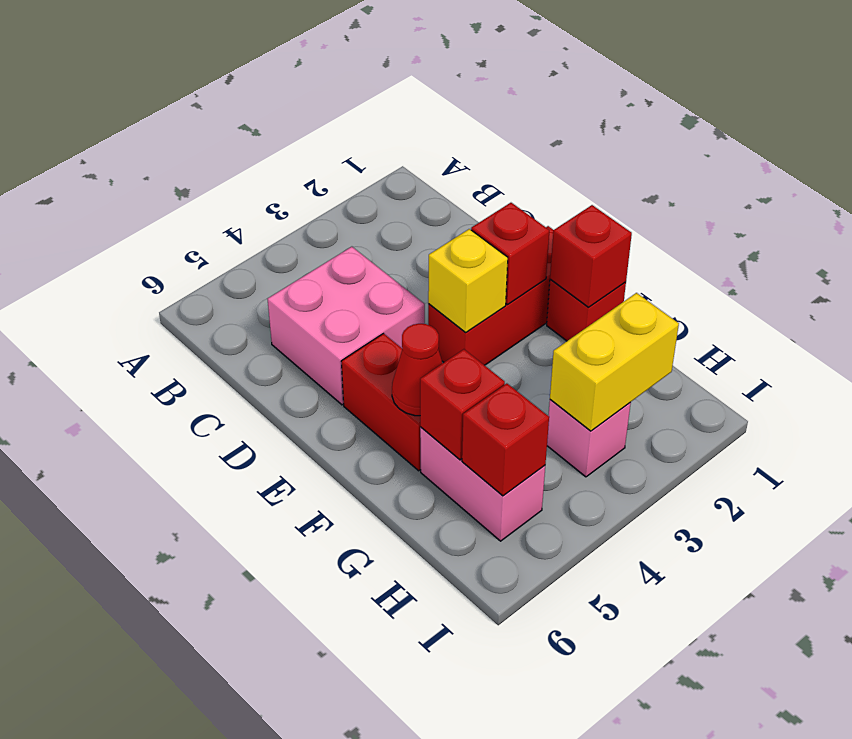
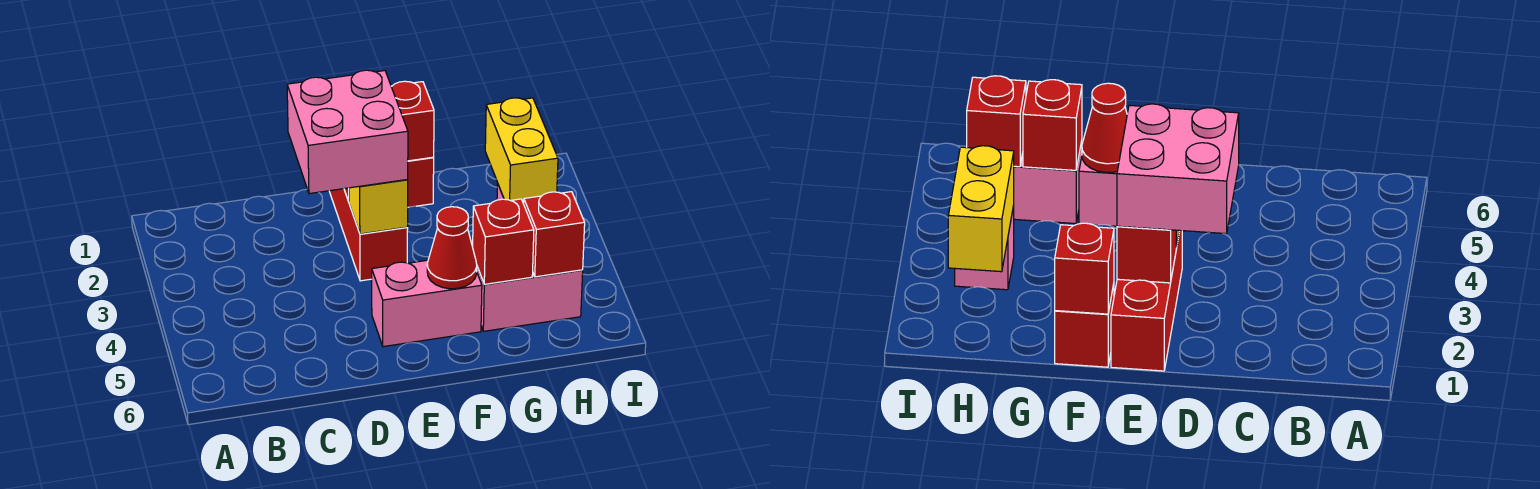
pink brick C4:D5 level 1 -> pink brick D2:E3 level 3
red brick E5:F5 level 1 -> pink brick E5:F5 level 1

